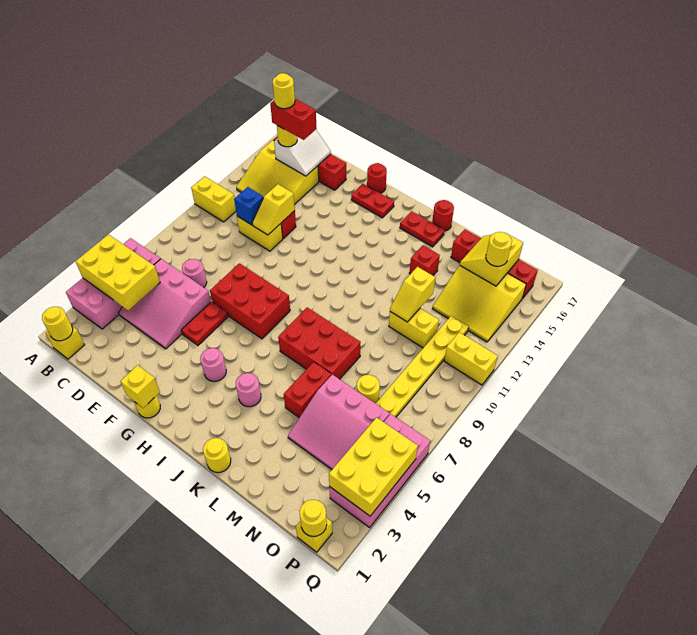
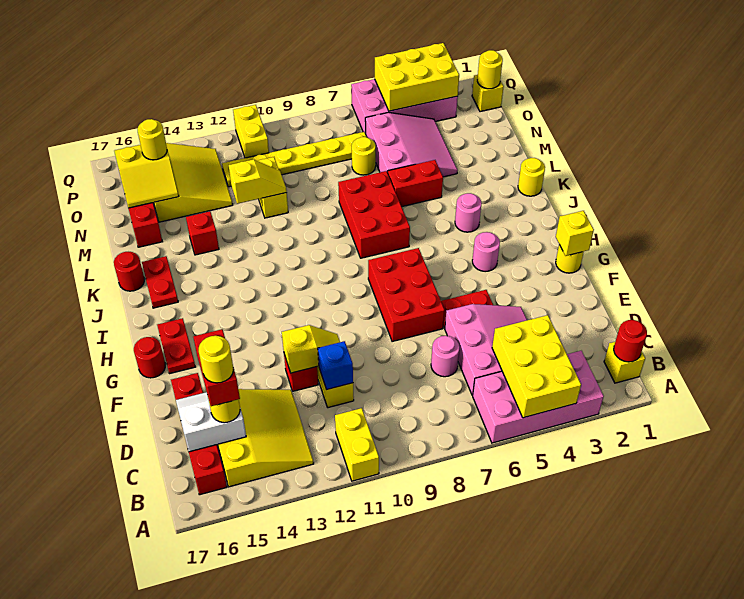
yellow round brick B1 level 2 -> red round brick B1 level 2

